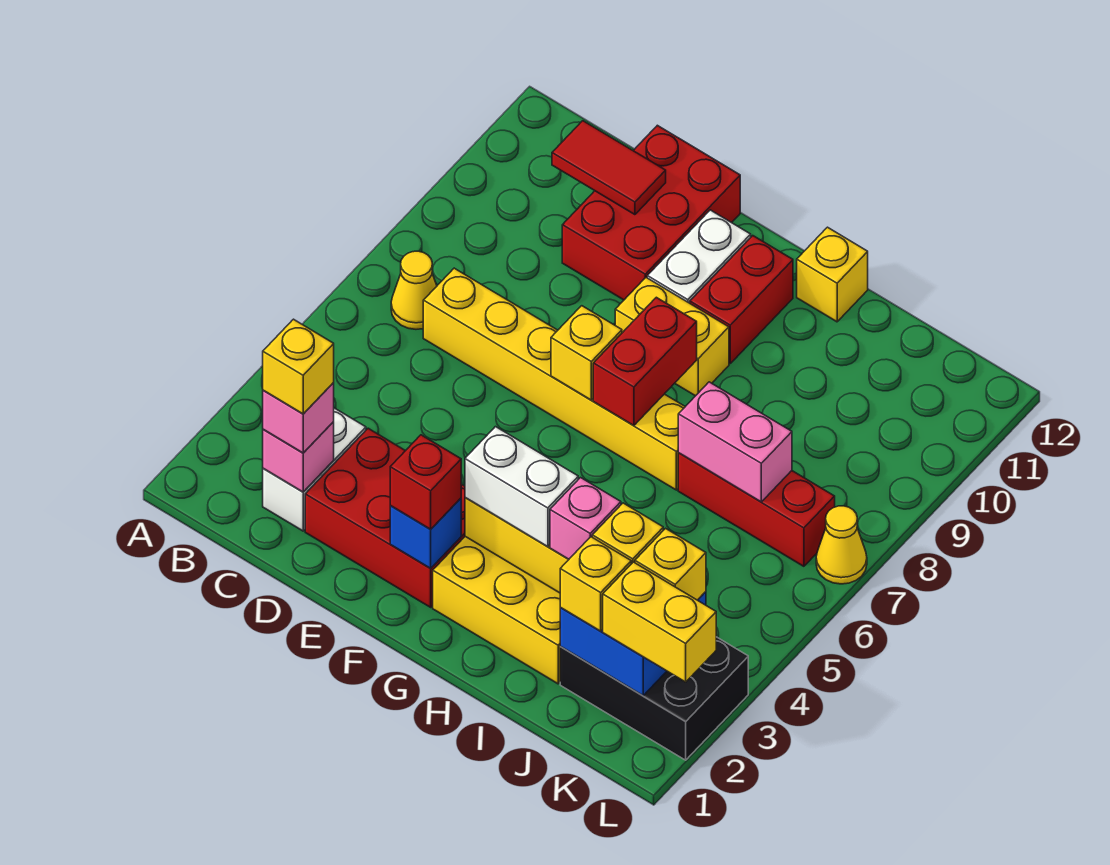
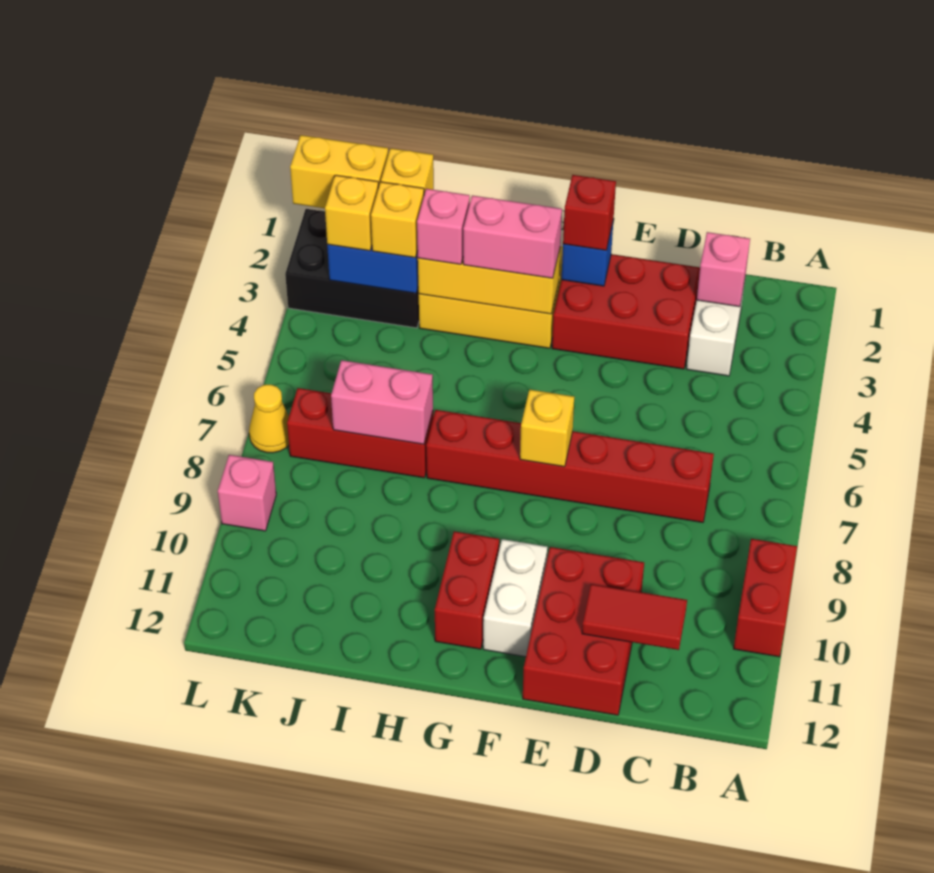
yellow cone B7 level 1 -> none
pink brick C2 level 3 -> pink brick L9 level 1
yellow brick C2 level 4 -> none
yellow brick C7:H7 level 1 -> red brick C7:H7 level 1
yellow brick F9:G9 level 1 -> none
white brick G3:H3 level 3 -> pink brick G3:H3 level 3
red brick G7:G8 level 2 -> red brick A9:A10 level 1
yellow brick H12 level 1 -> none

